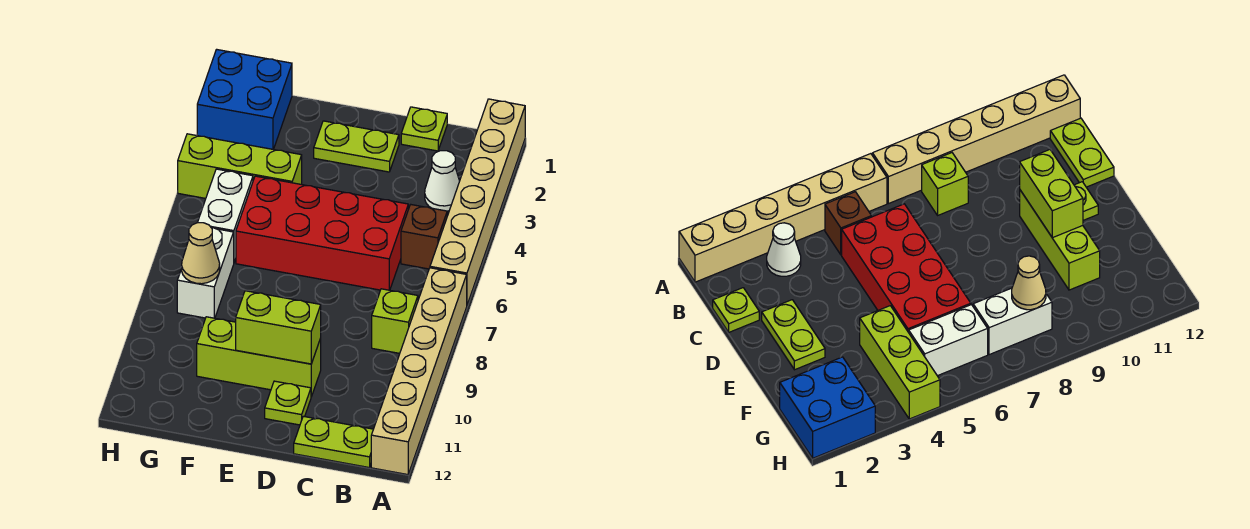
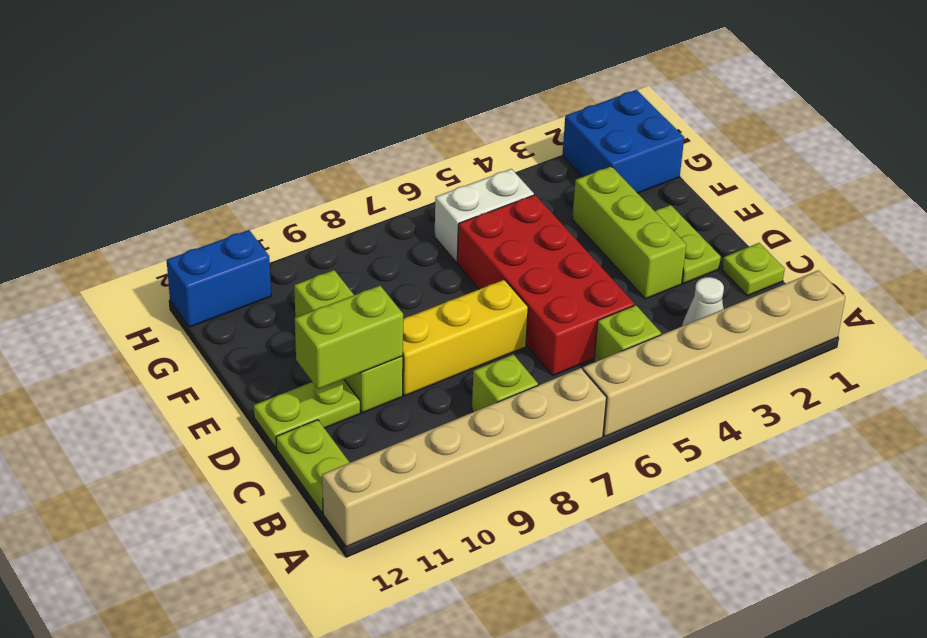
brown brick B5 level 1 -> lime brick B5 level 1
none -> yellow brick D7:D9 level 1
lime brick D10:E10 level 2 -> lime brick D10:D11 level 2
lime plate D11 level 1 -> lime plate D11:D12 level 1
lime brick F4:H4 level 1 -> lime brick D3:F3 level 1
white brick G7:G8 level 1 -> none
tan cone G8 level 2 -> none
none -> blue brick H11:H12 level 1

